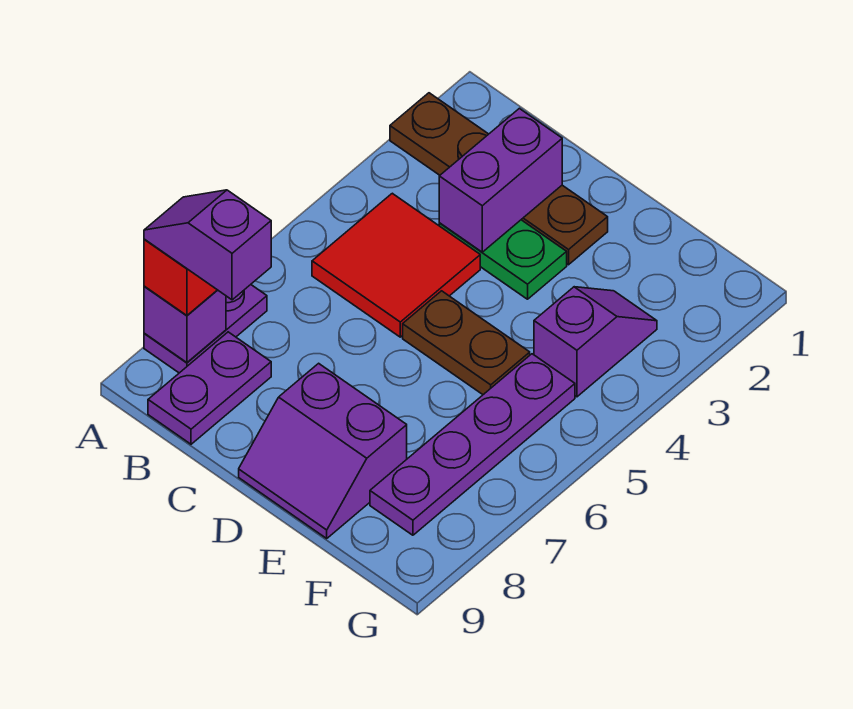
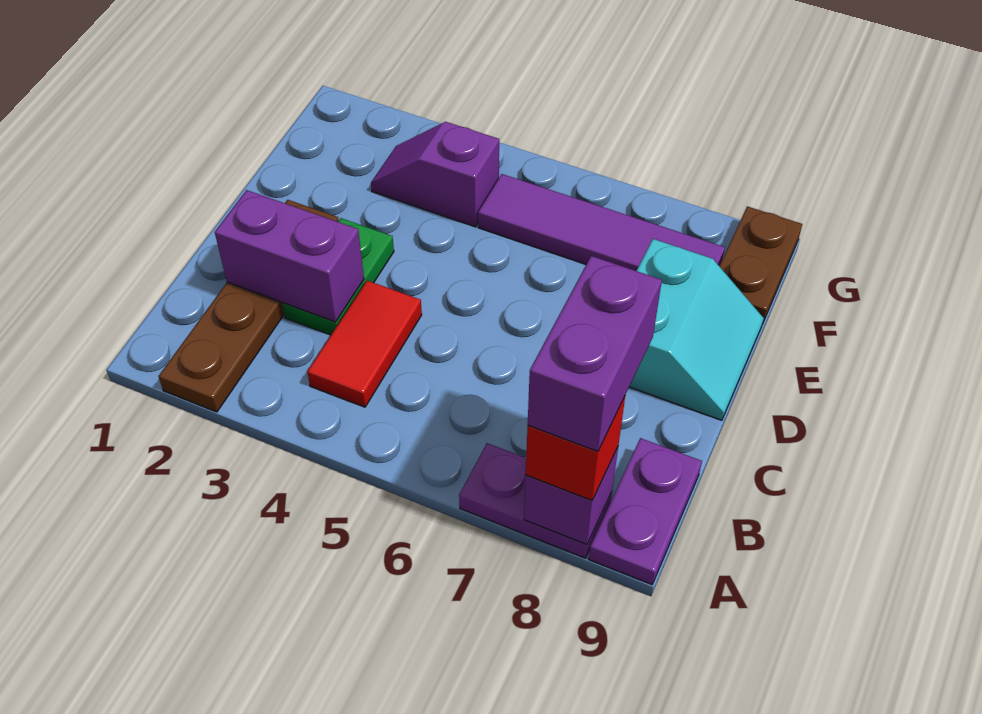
purple slope A8:B8 level 4 top B -> purple brick A8:B8 level 4
red tile B4:C5 level 1 -> red tile B4:C4 level 1
purple plate B8:B9 level 1 -> purple plate A9:B9 level 1
brown plate D5:E5 level 1 -> brown plate F9:G9 level 1
purple slope D8:E9 level 1 top 8 -> cyan slope D8:E9 level 1 top 8
purple plate F5:F8 level 1 -> purple tile F5:F8 level 1

